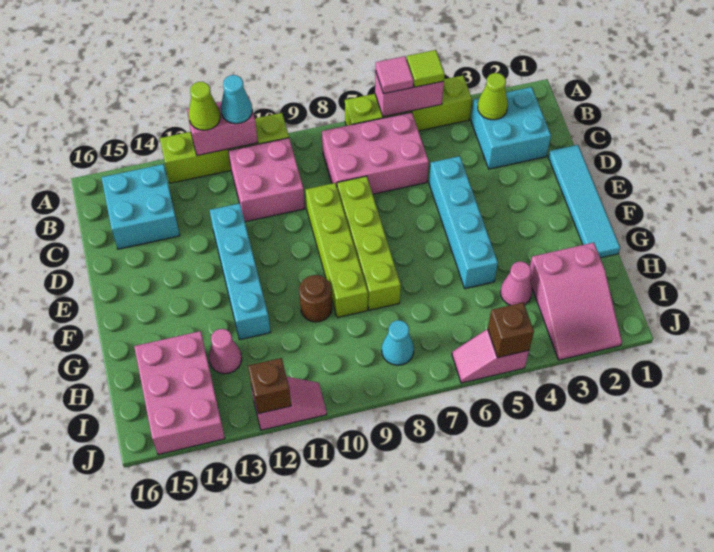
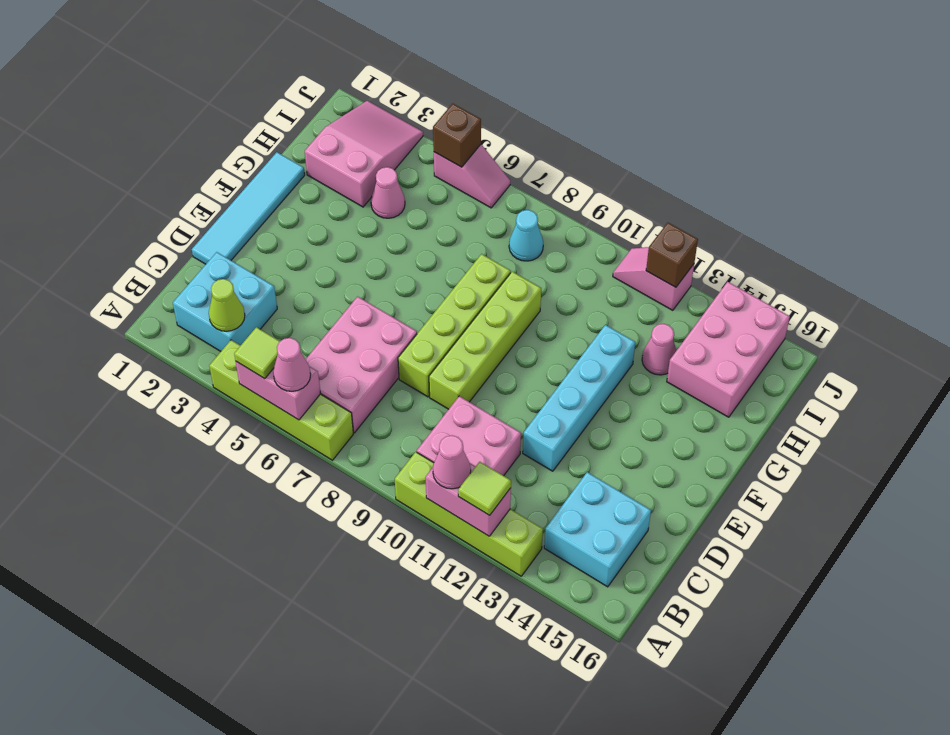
pink tile A6 level 3 -> pink cone A6 level 3
cyan cone A11 level 3 -> pink cone A11 level 3
lime cone A12 level 3 -> lime tile A12 level 3
pink brick B6:C8 level 1 -> pink brick B6:D7 level 1
cyan brick D5:G5 level 1 -> none
brown round brick G10 level 1 -> none

